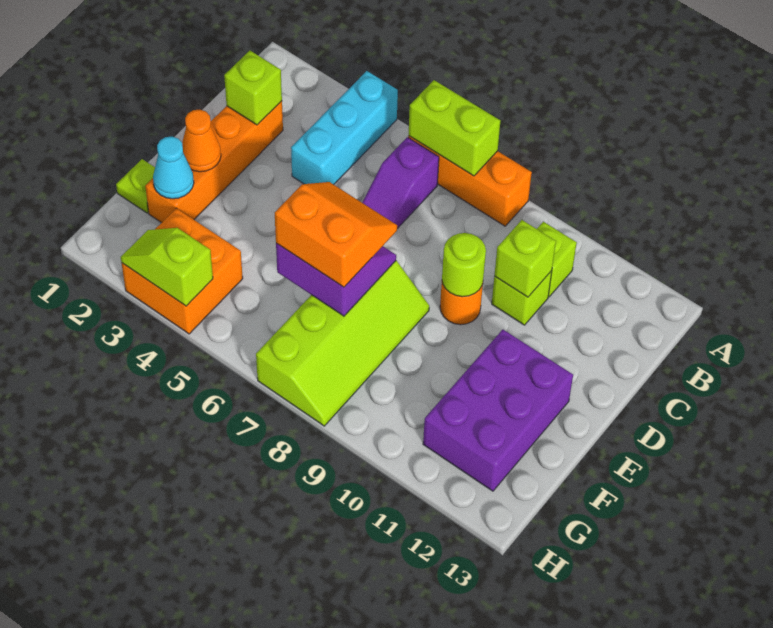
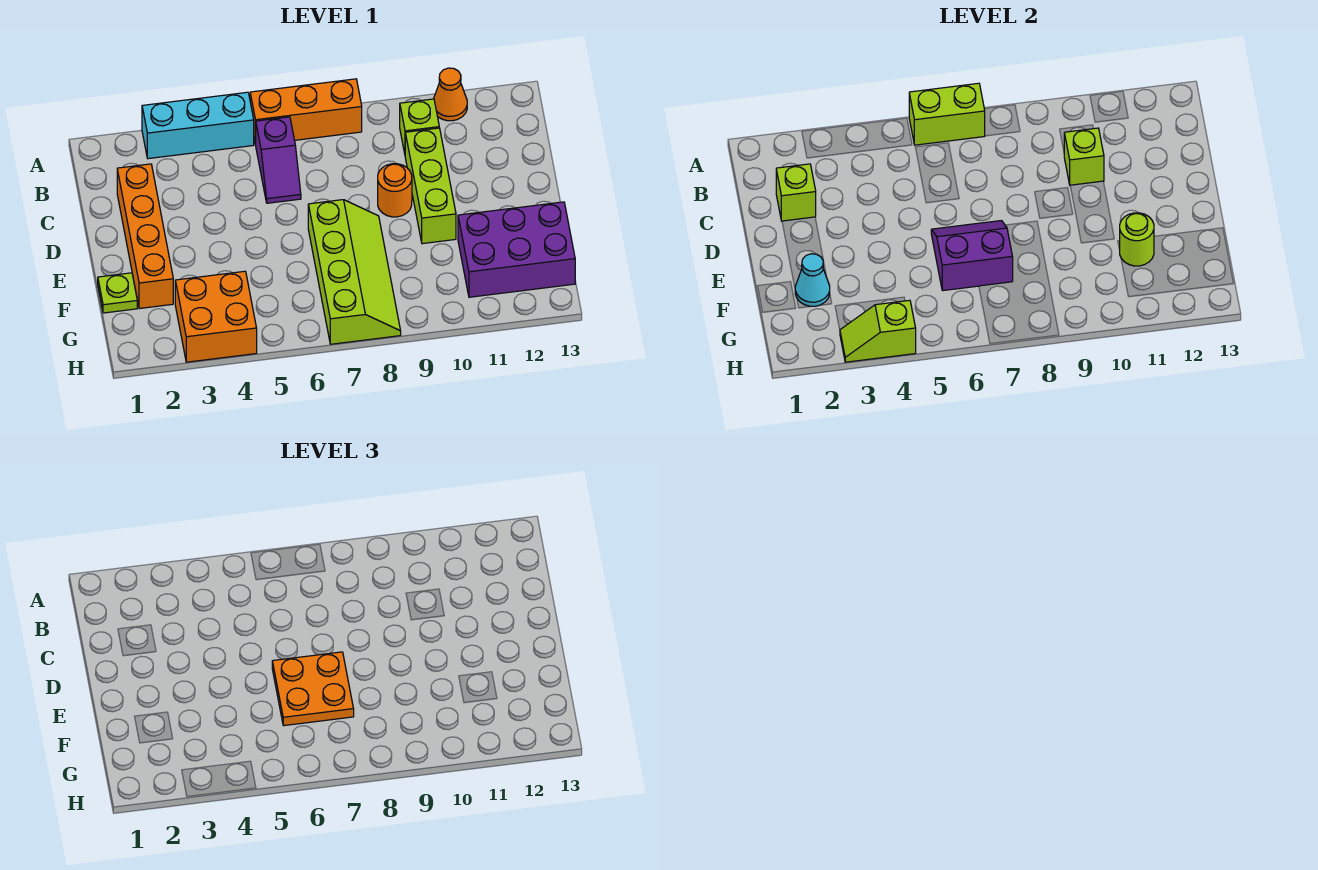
cyan brick A4:C4 level 1 -> cyan brick A3:A5 level 1
lime brick C10 level 1 -> lime brick C10:E10 level 1
lime round brick D9 level 2 -> lime round brick F11 level 2
orange cone E2 level 2 -> orange cone A11 level 1
orange slope E6:F7 level 3 top F -> orange plate E6:F7 level 3
purple brick E11:G12 level 1 -> purple brick F11:G13 level 1

